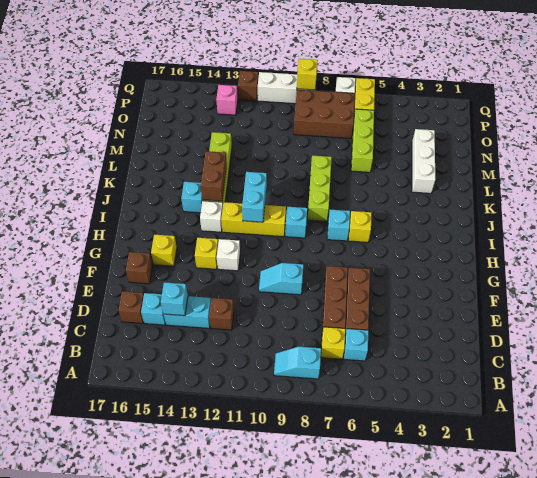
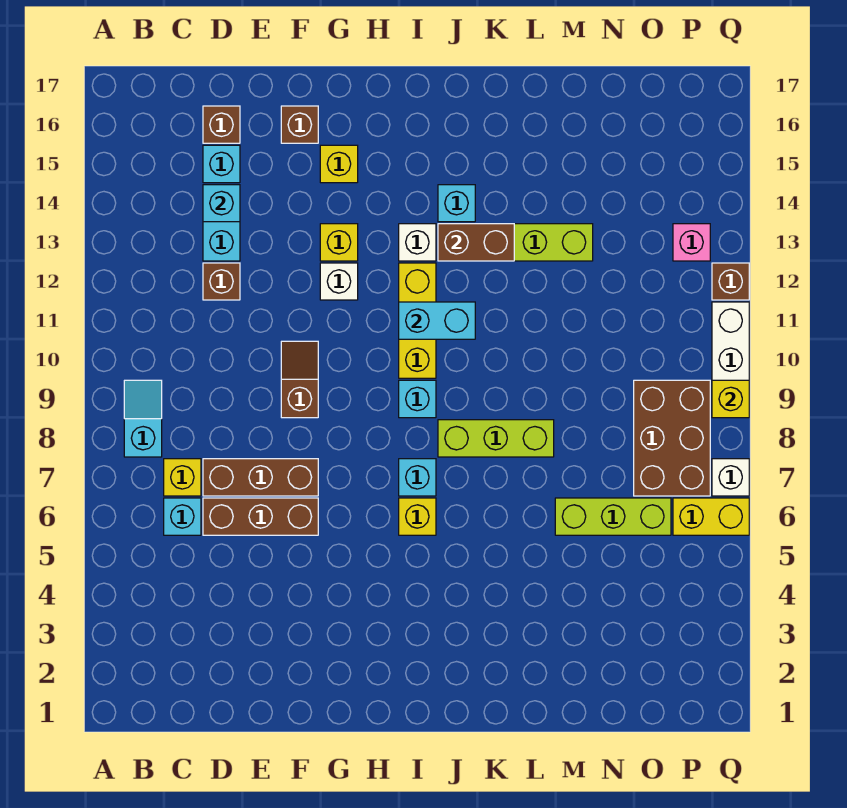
cyan slope F9:F10 level 1 top 9 -> brown slope F9:F10 level 1 top 9
white brick L3:N3 level 1 -> none

